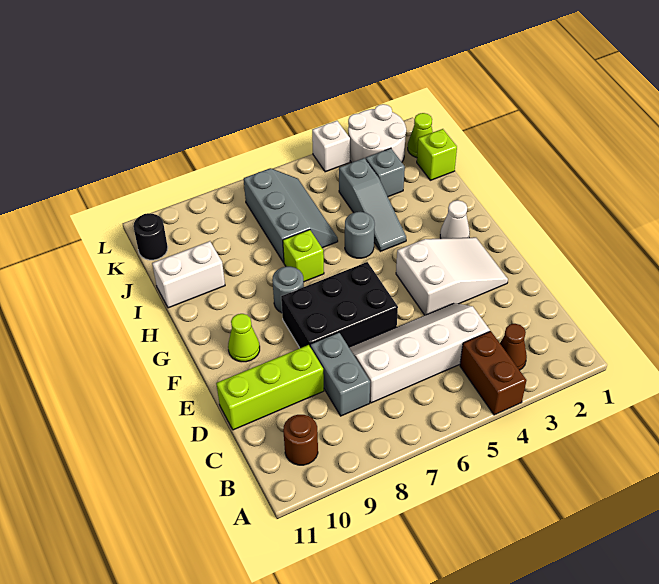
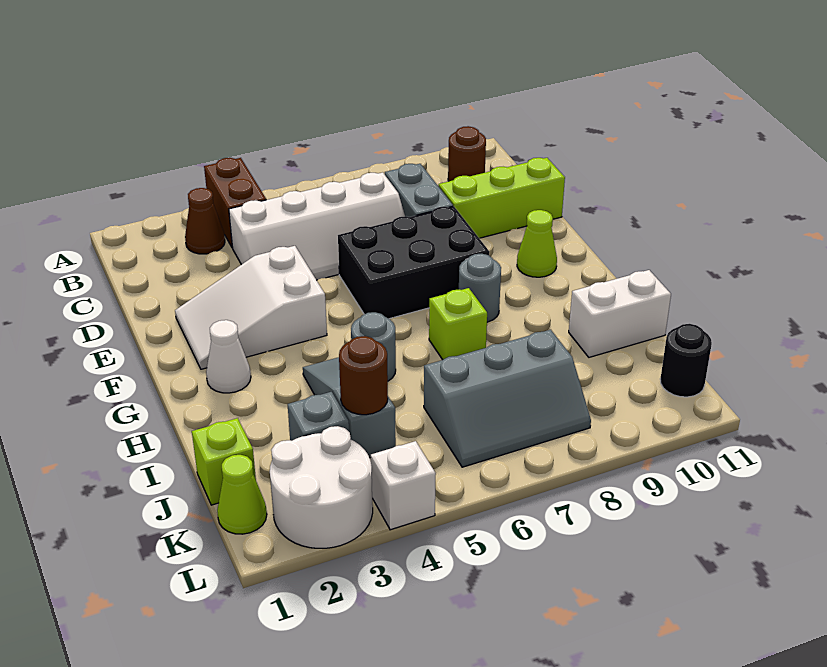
grey slope I6:K7 level 1 top 7 -> grey slope J6:K8 level 1 top J
none -> brown round brick J4 level 2

